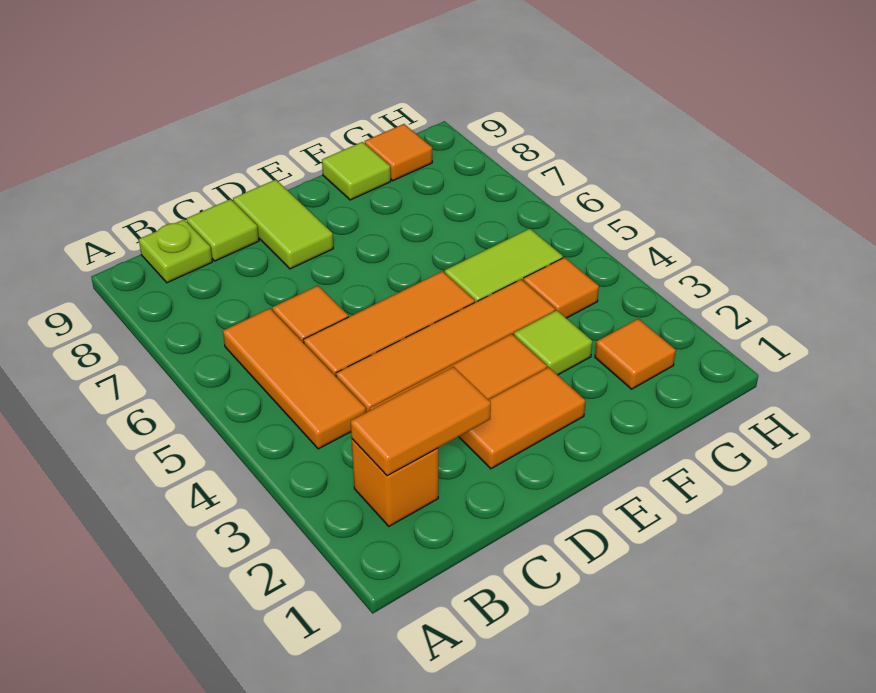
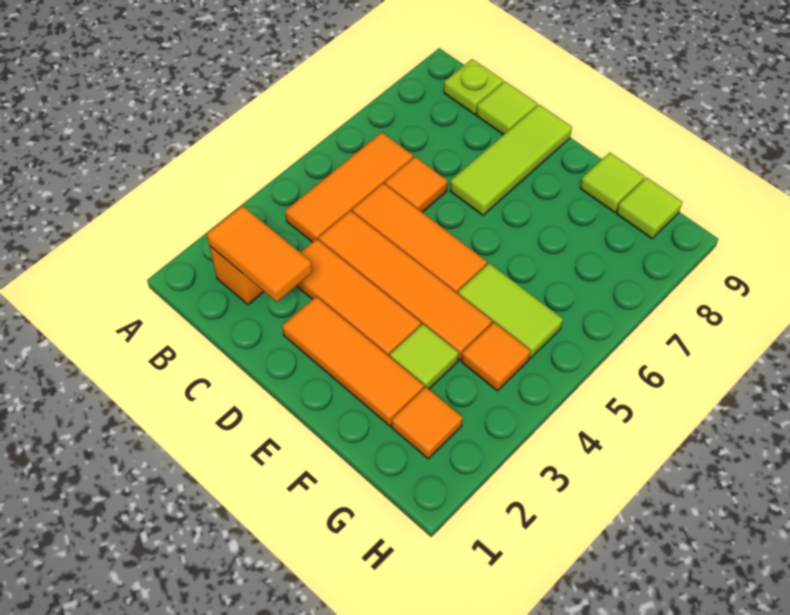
orange tile D2:E2 level 1 -> orange tile D2:F2 level 1
lime tile D8:D9 level 1 -> lime tile D7:D9 level 1
orange tile G9 level 1 -> lime tile G9 level 1

